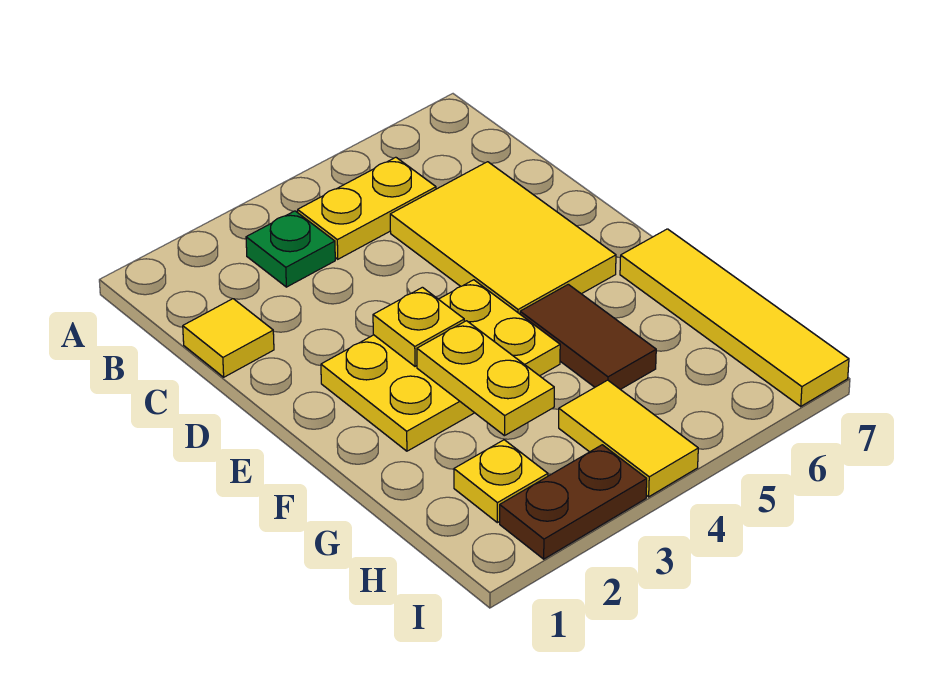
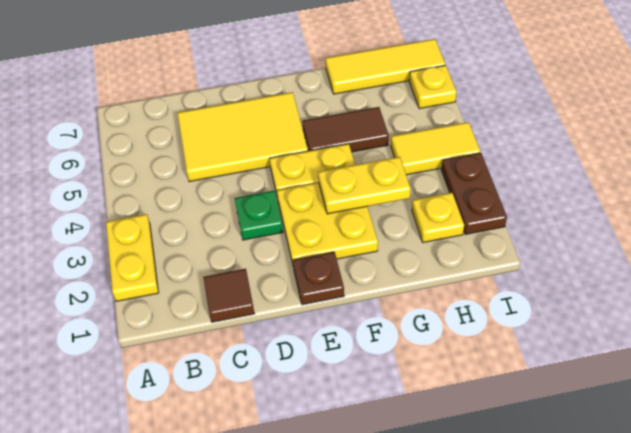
green plate B3 level 1 -> green plate D3 level 1
yellow plate B4:B5 level 1 -> yellow plate A2:A3 level 1
yellow tile C1 level 1 -> brown tile C1 level 1
none -> brown plate E1 level 1
yellow plate E3 level 2 -> yellow plate I6 level 1
yellow tile F7:I7 level 1 -> yellow tile G7:I7 level 1

